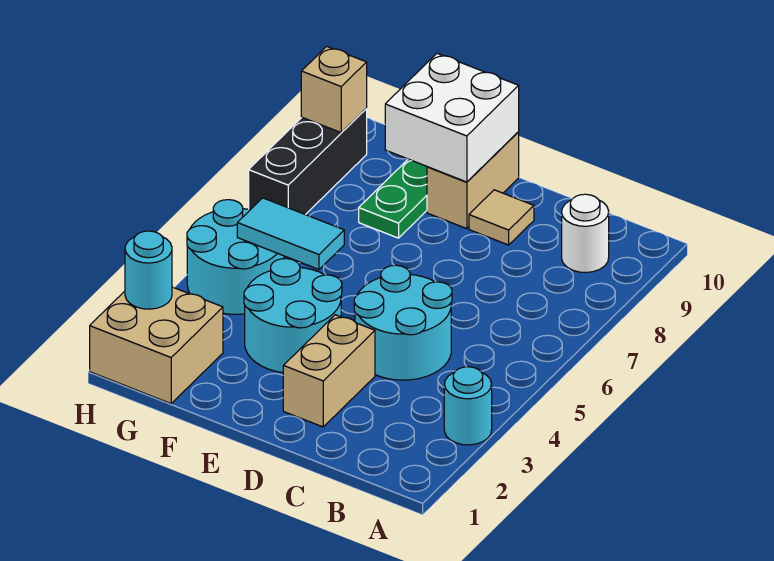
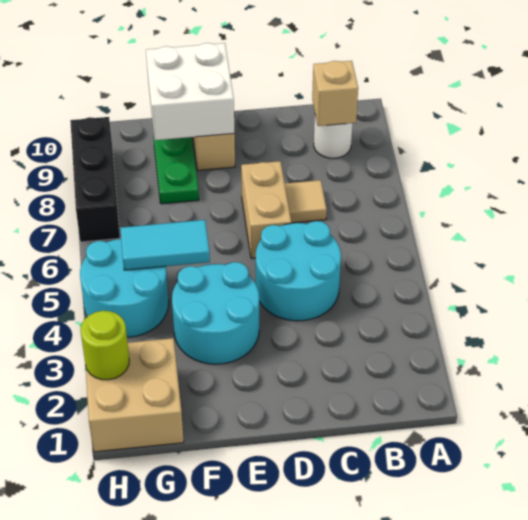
cyan round brick A3 level 1 -> none
tan brick D2:D3 level 1 -> tan brick D6:D7 level 1
tan tile D9 level 1 -> tan tile C7 level 1
cyan round brick H2 level 2 -> lime round brick H2 level 2
tan brick H9 level 2 -> tan brick B9 level 2

